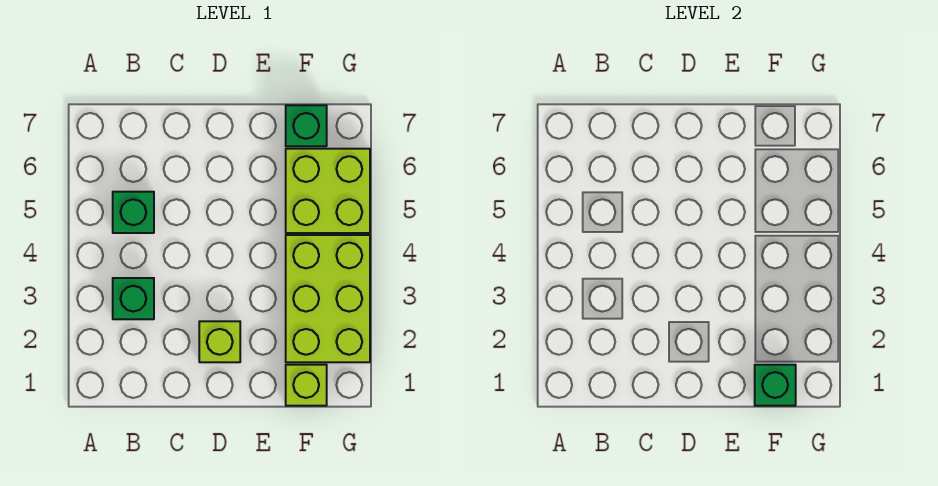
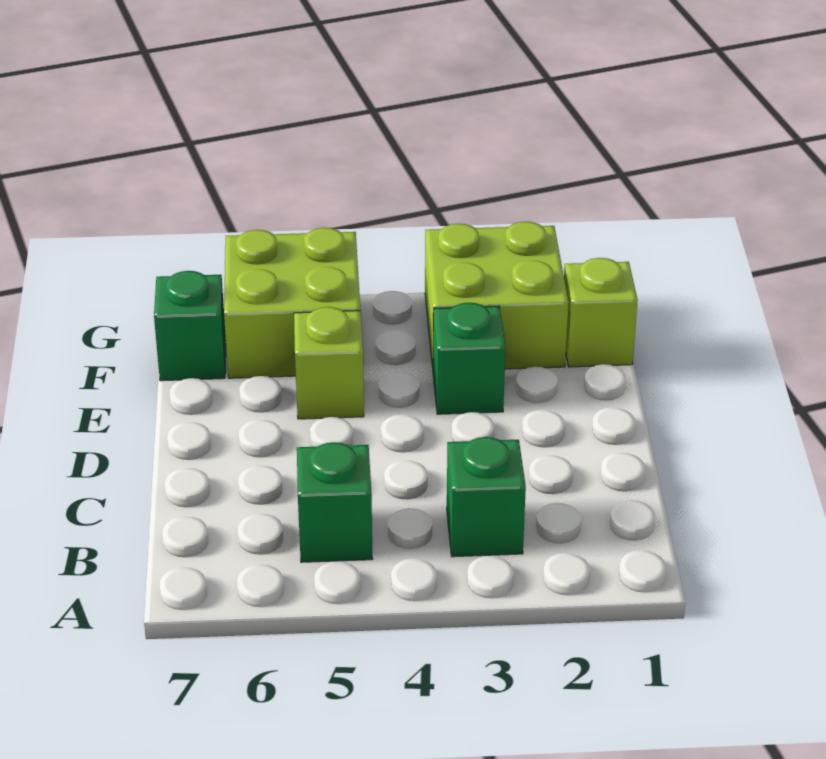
lime brick D2 level 1 -> lime brick E5 level 1
green brick F1 level 2 -> green brick E3 level 1
lime brick F2:G4 level 1 -> lime brick F2:G3 level 1

